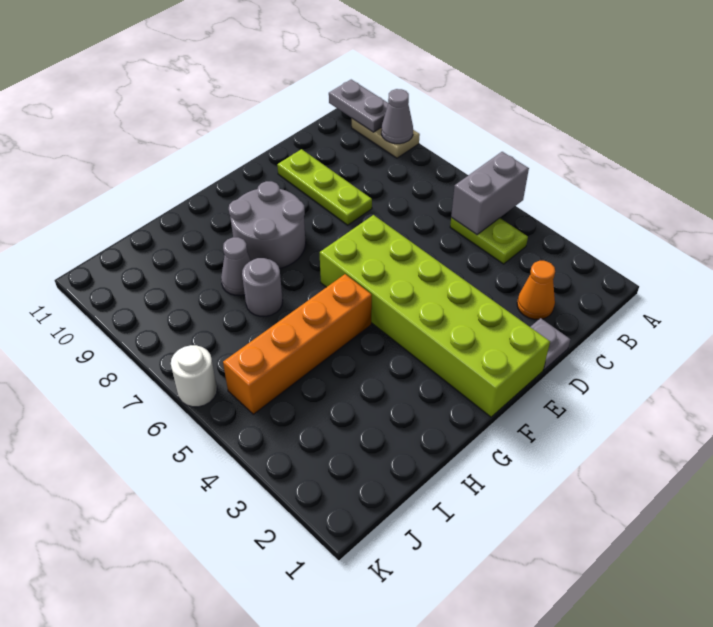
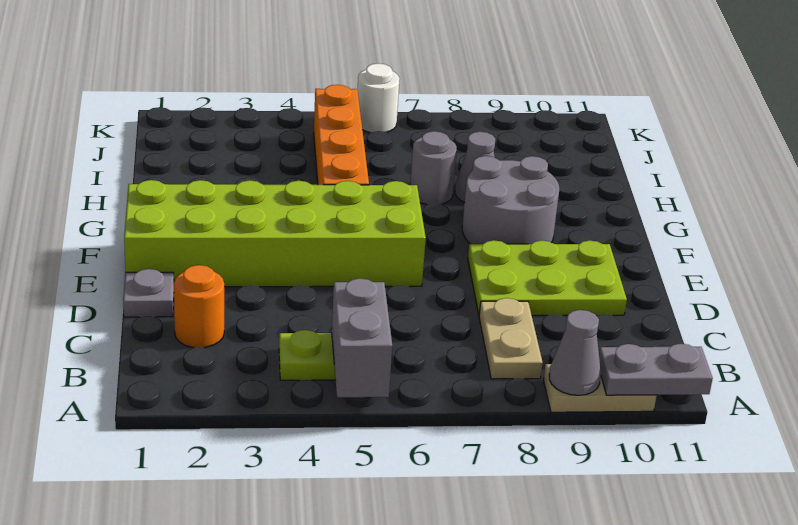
none -> tan plate B8:C8 level 1
orange cone C2 level 1 -> orange round brick C2 level 1
lime plate D8:D10 level 1 -> lime plate D8:E10 level 1

